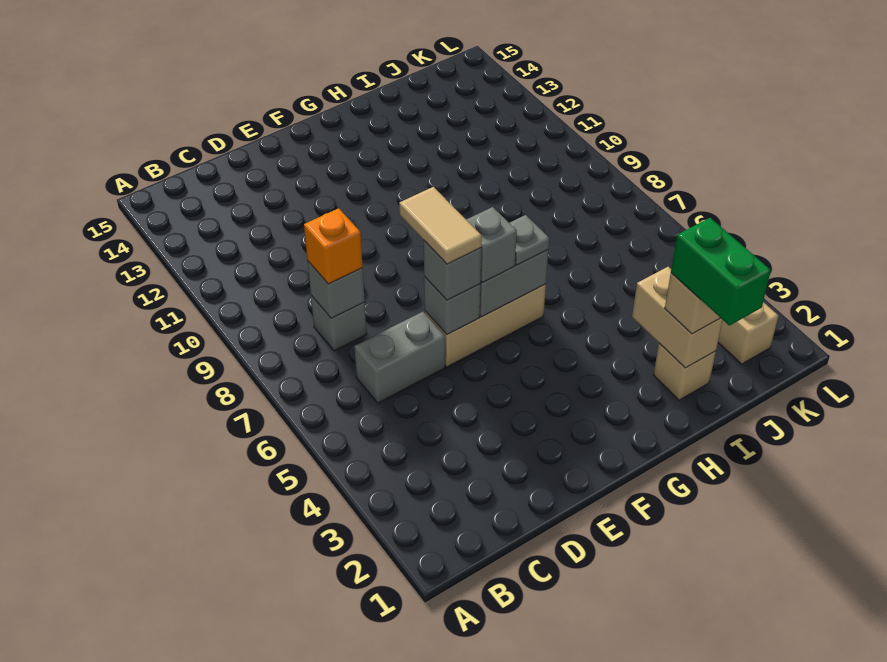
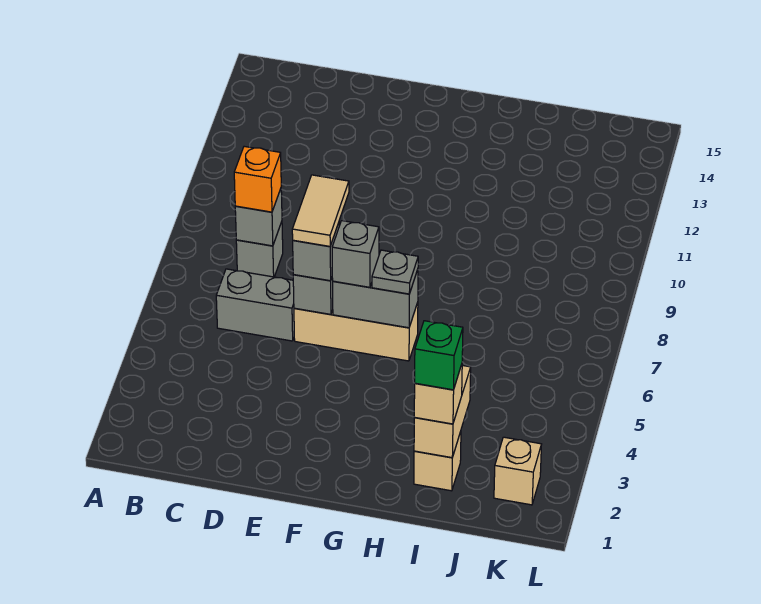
green brick I1:I2 level 4 -> green brick I2 level 4

